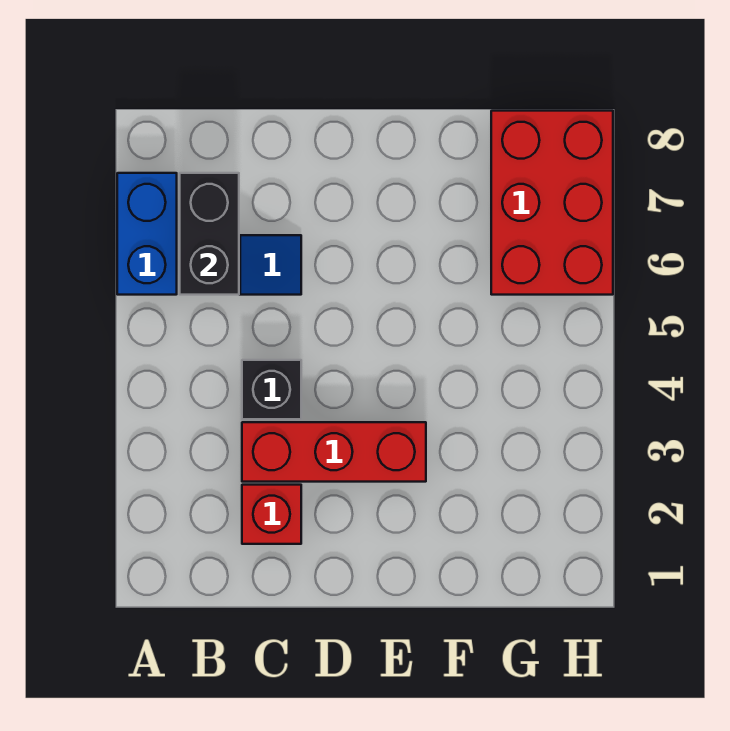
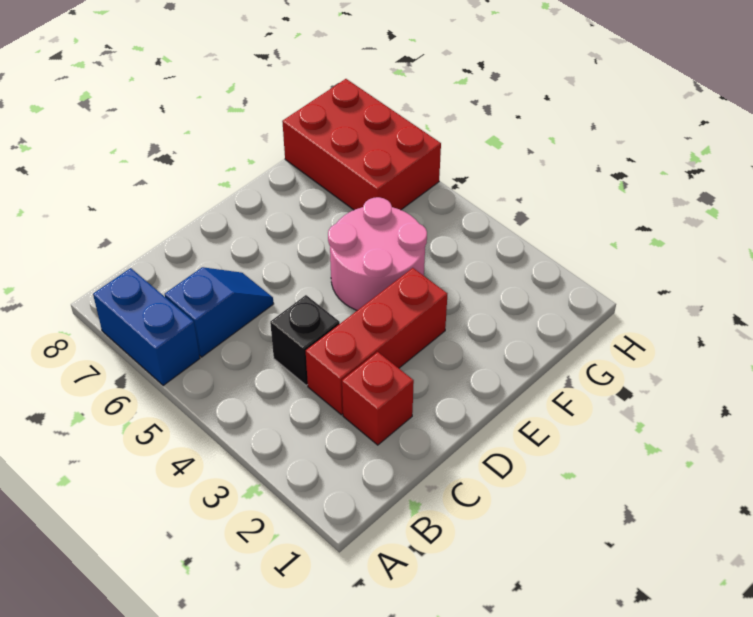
black brick B6:B7 level 2 -> none
none -> pink round brick E4:F5 level 1

